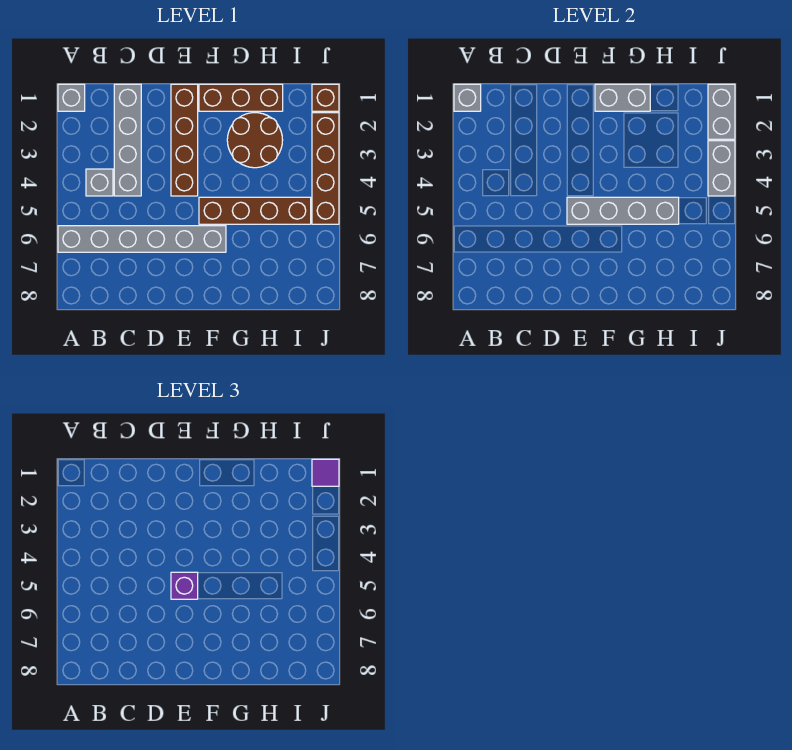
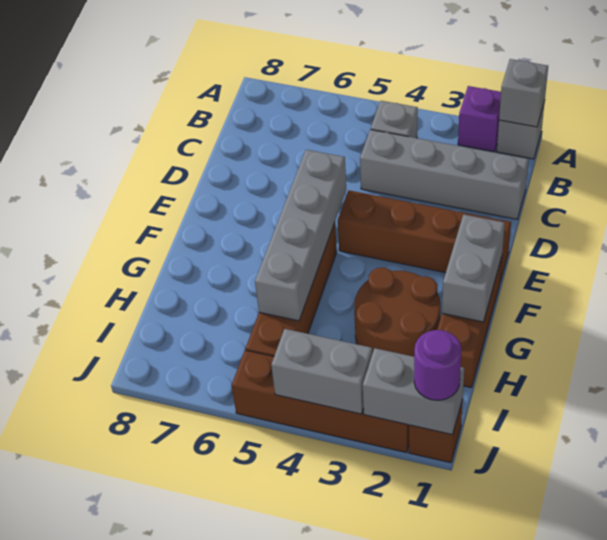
grey brick A6:F6 level 1 -> none
purple brick E5 level 3 -> purple brick A2 level 1
purple tile J1 level 3 -> purple round brick J1 level 3

